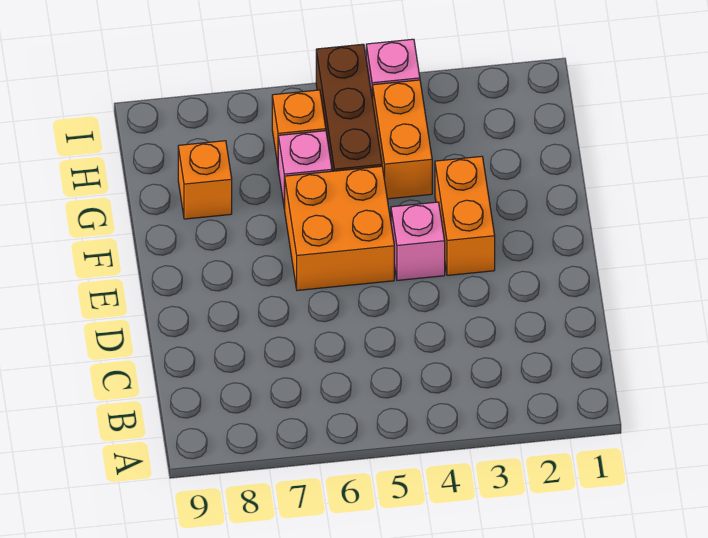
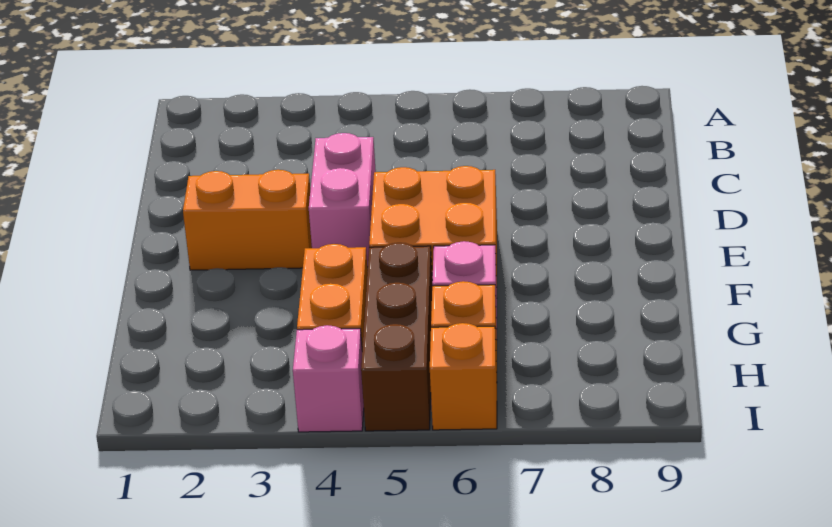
orange brick E3:F3 level 1 -> orange brick E2:E3 level 1
pink brick E4 level 1 -> pink brick D4:E4 level 1
orange brick G8 level 1 -> orange brick I6 level 1

